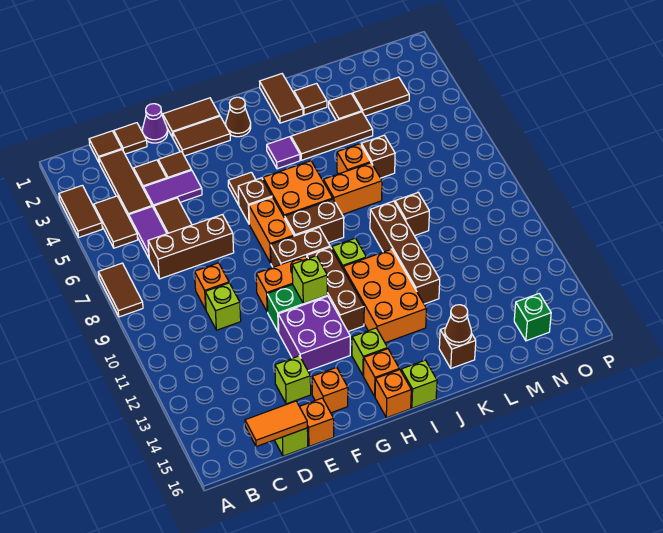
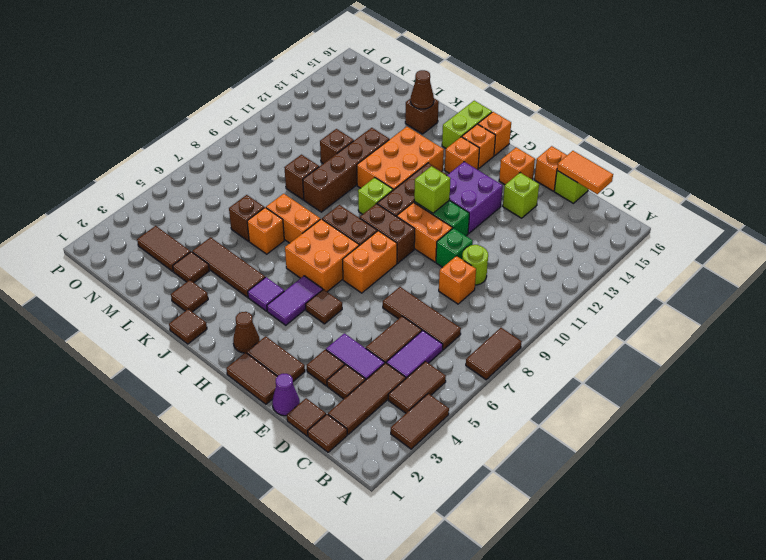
brown brick C7:E7 level 1 -> brown tile C7:E7 level 1
lime brick D10 level 1 -> lime round brick D10 level 1
brown brick G6 level 1 -> brown brick L11 level 1
none -> purple tile H4:H5 level 1
lime brick H14 level 1 -> orange brick H14 level 1
lime brick I16 level 1 -> lime brick I15:I16 level 1
brown tile J1:J2 level 1 -> brown tile J1 level 1
green brick N15 level 1 -> green brick E10 level 1

